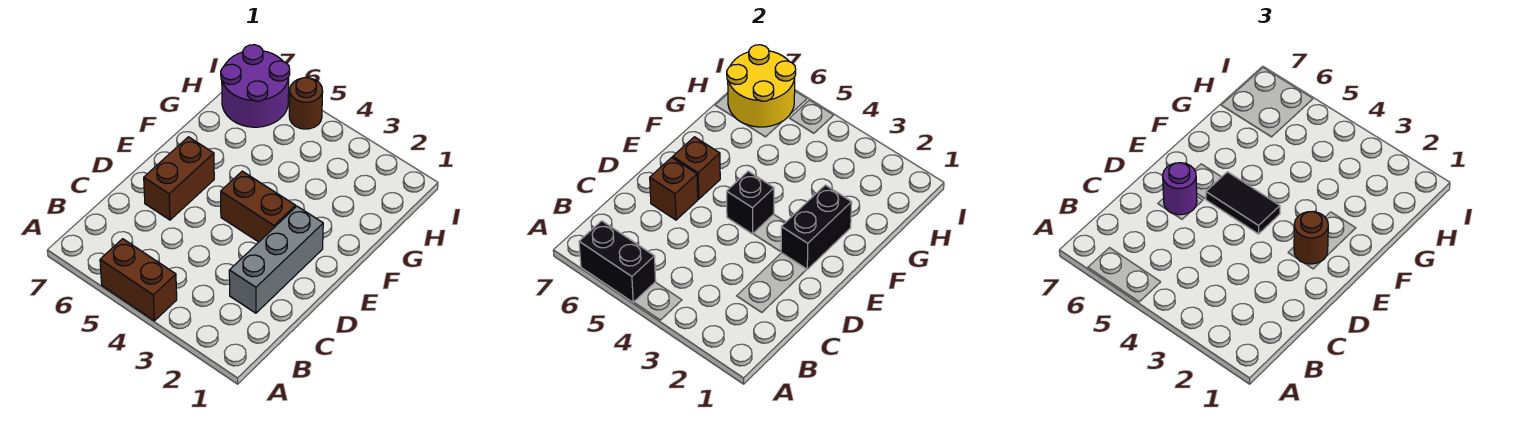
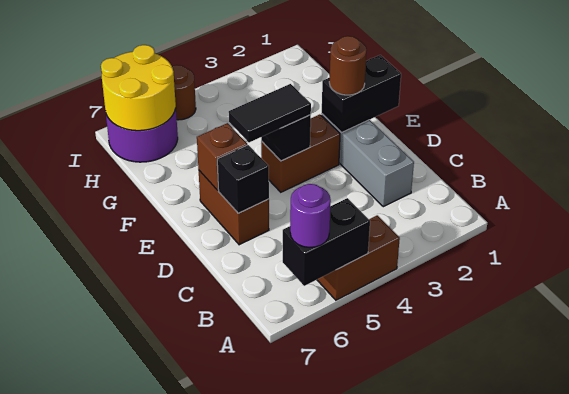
brown brick D6 level 2 -> black brick D6 level 2
purple round brick D6 level 3 -> purple round brick A6 level 3
black brick E2:F2 level 2 -> black brick E1:E2 level 2

